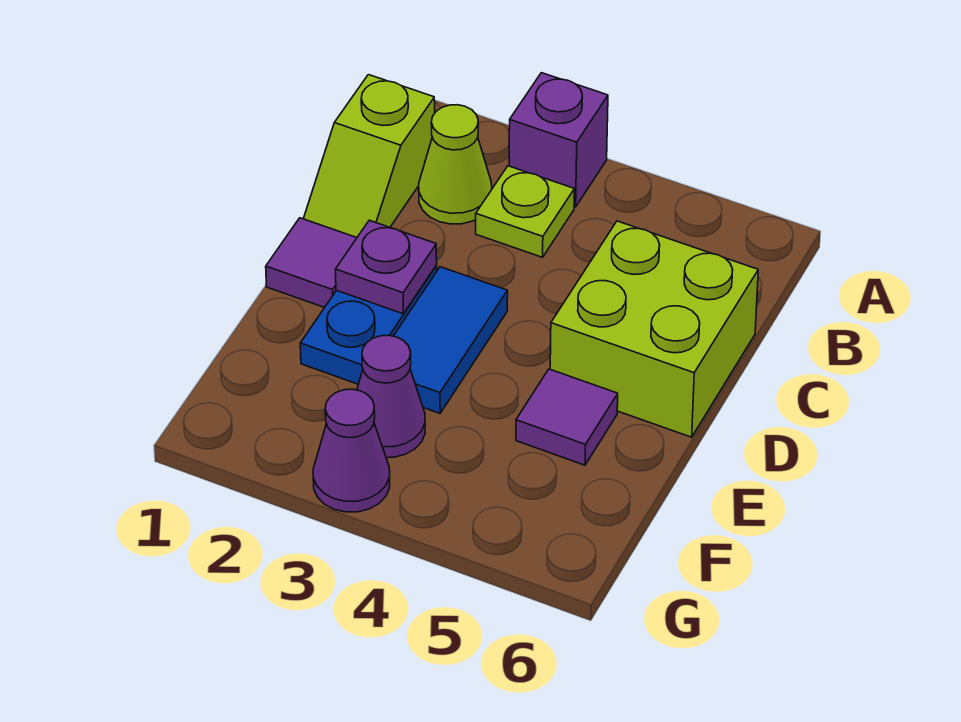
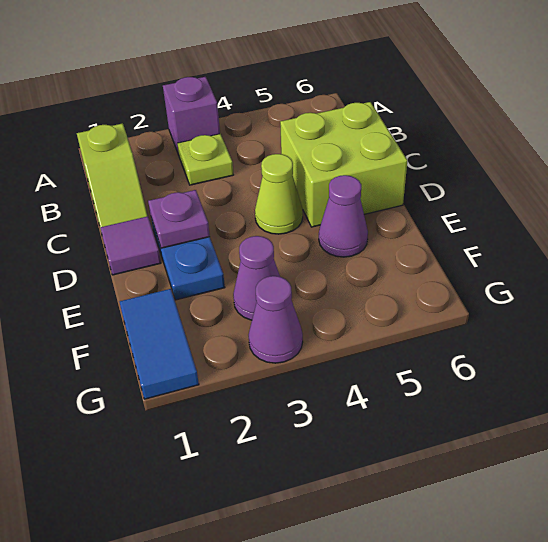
lime cone B2 level 1 -> lime cone D4 level 1
blue tile D3:E3 level 1 -> blue tile F1:G1 level 1
purple tile E5 level 1 -> purple cone E5 level 1

